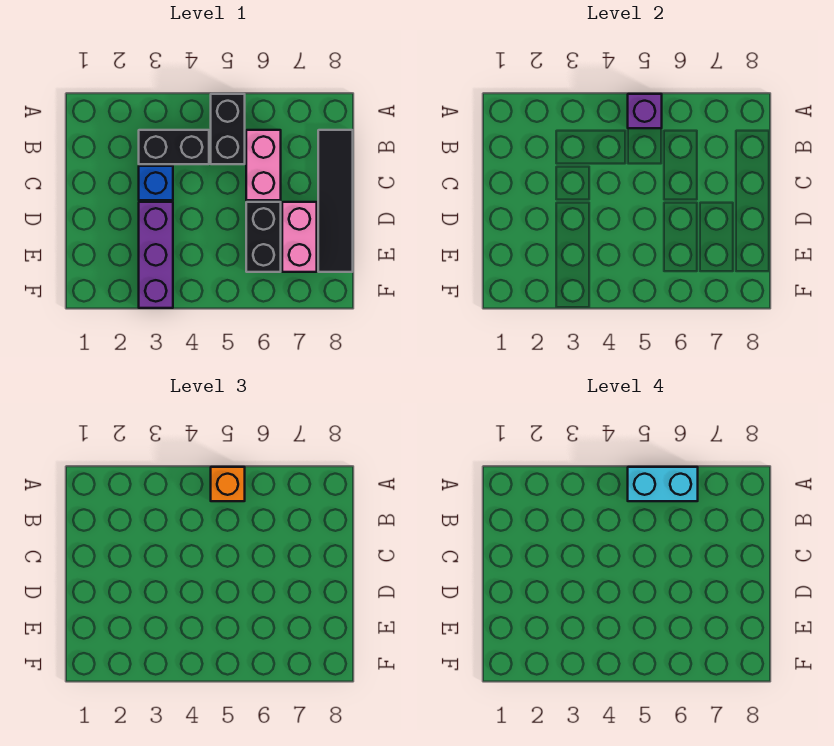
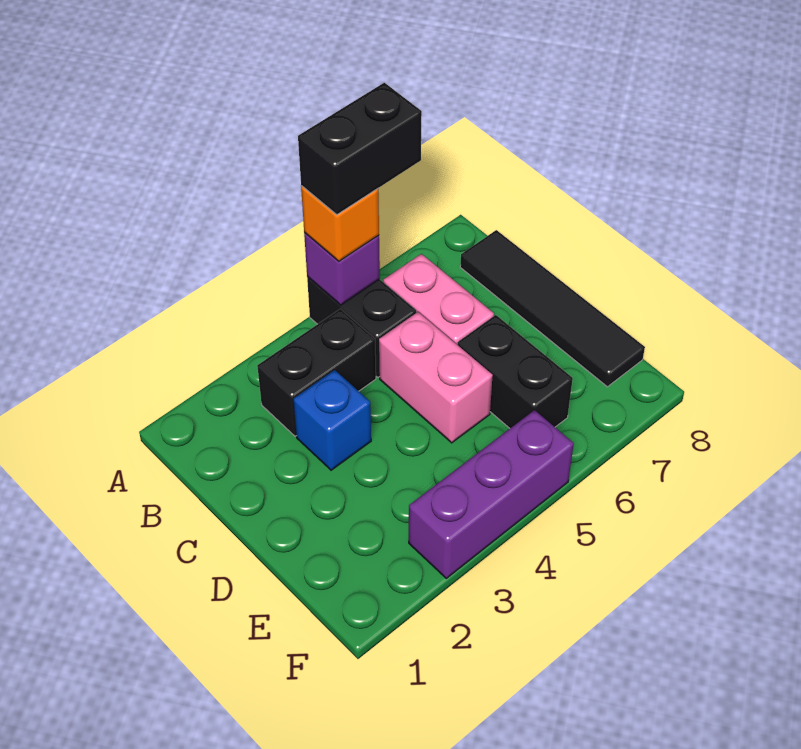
cyan brick A5:A6 level 4 -> black brick A5:A6 level 4
purple brick D3:F3 level 1 -> purple brick F3:F5 level 1
pink brick D7:E7 level 1 -> pink brick C5:D5 level 1

